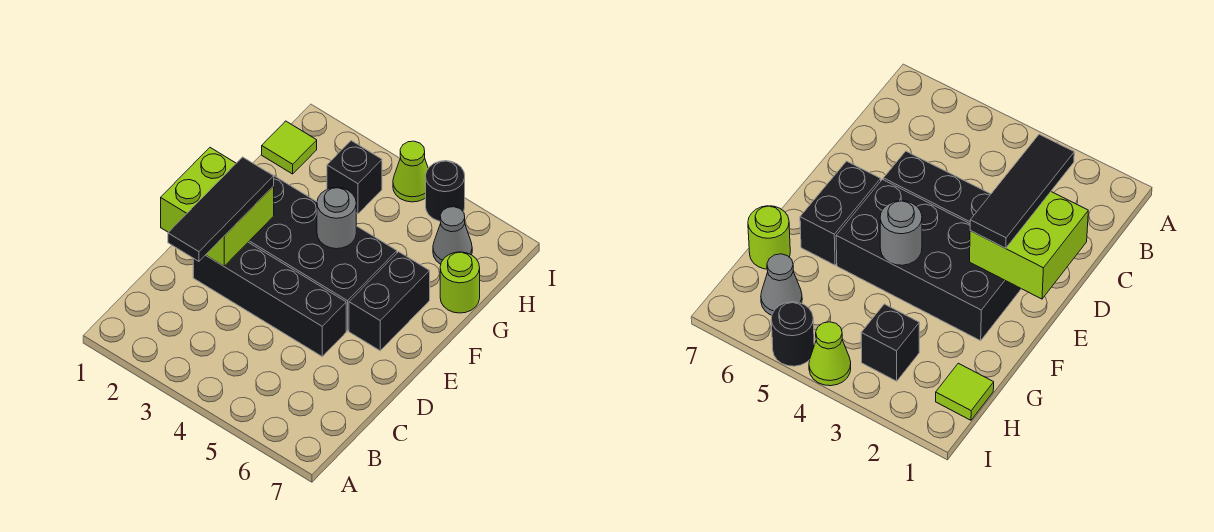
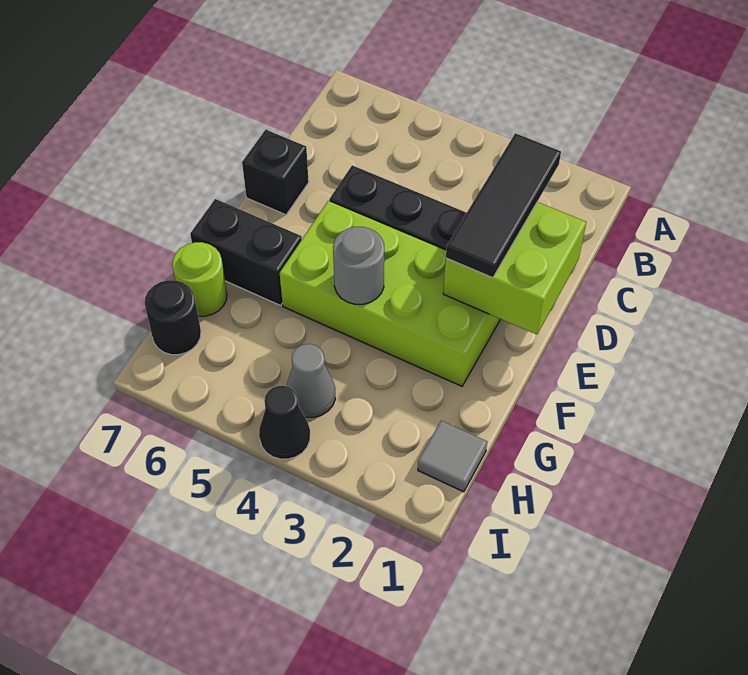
black brick E2:F5 level 1 -> lime brick E2:F5 level 1
black brick E6:F6 level 1 -> black brick F6:F7 level 1
lime tile H1 level 1 -> grey tile H1 level 1
black brick H3 level 1 -> black brick D7 level 1
grey cone H6 level 1 -> grey cone H4 level 1
lime cone I4 level 1 -> black cone I4 level 1
black round brick I5 level 1 -> black round brick H7 level 1

